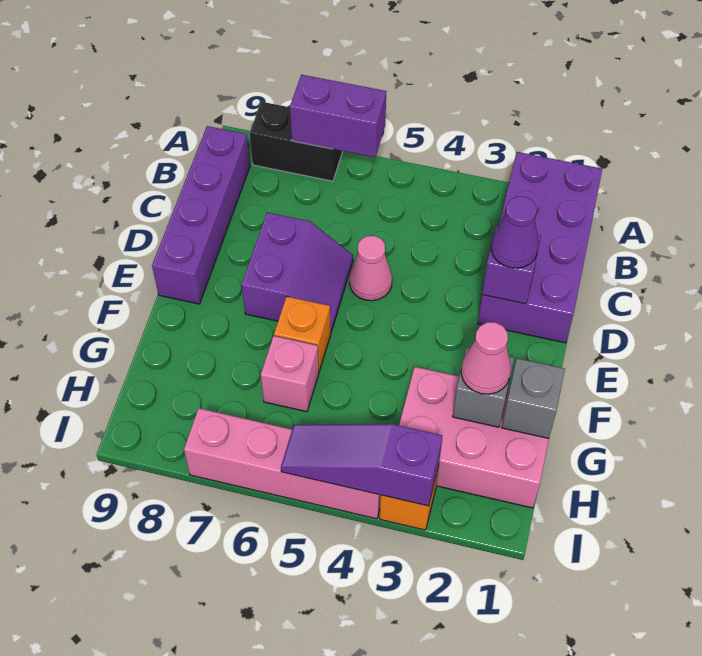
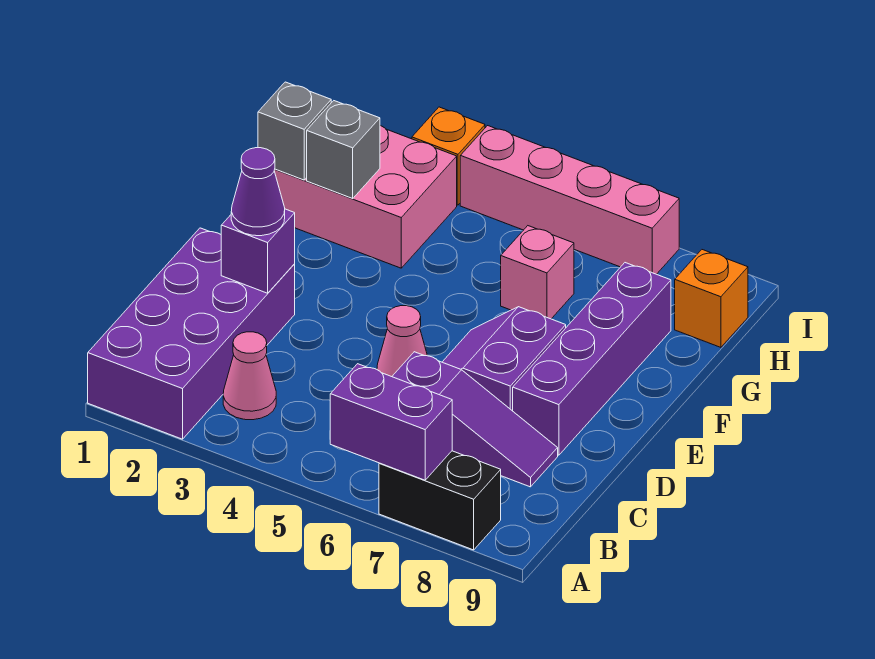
purple brick B9:E9 level 1 -> purple brick D8:G8 level 1
orange brick F6 level 1 -> orange brick H9 level 1
pink cone G2 level 3 -> pink cone B3 level 1
purple slope I3:I5 level 2 top 3 -> purple slope C6:C8 level 1 top 6

